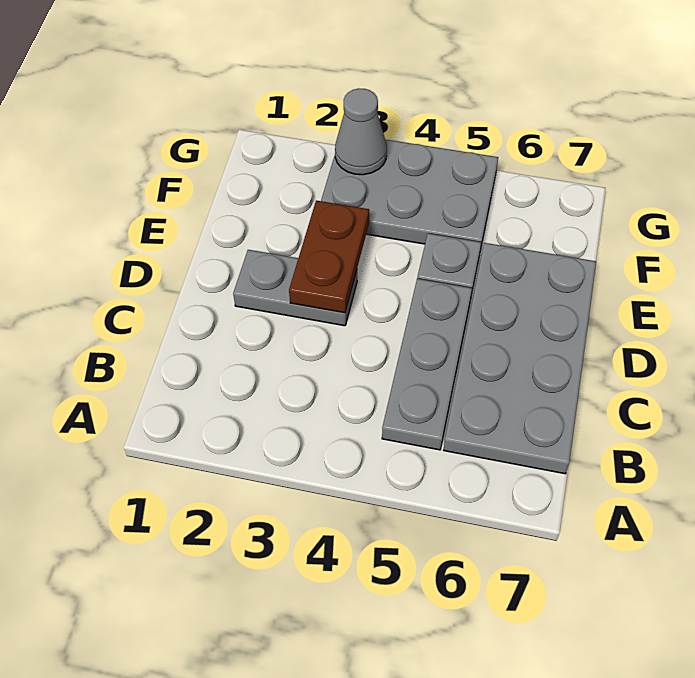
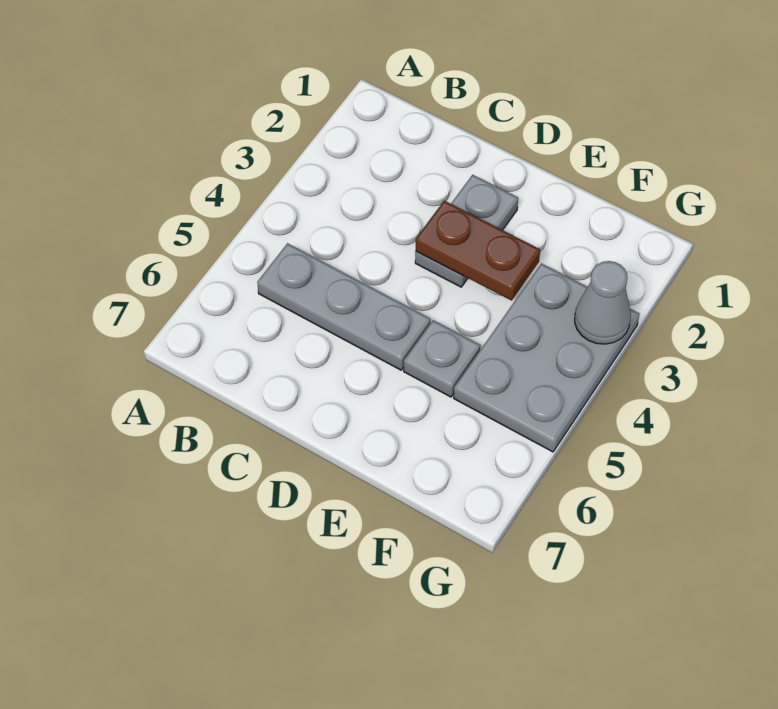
grey plate B6:E7 level 1 -> none

